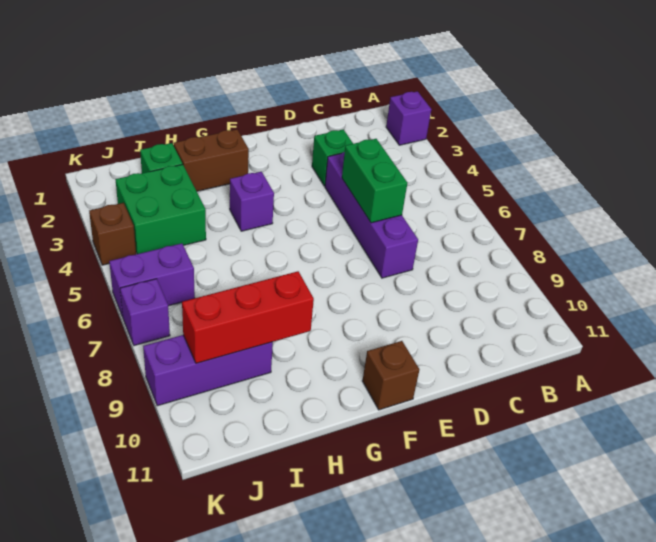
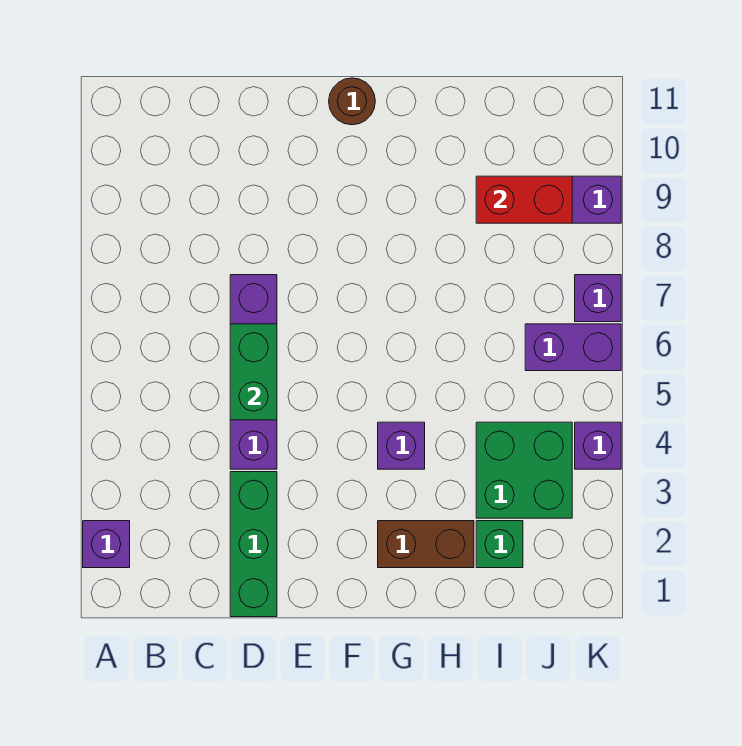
green brick D3 level 1 -> green brick D1:D3 level 1
brown brick F11 level 1 -> brown round brick F11 level 1
red brick H9:J9 level 2 -> red brick I9:J9 level 2
brown brick K4 level 1 -> purple brick K4 level 1

